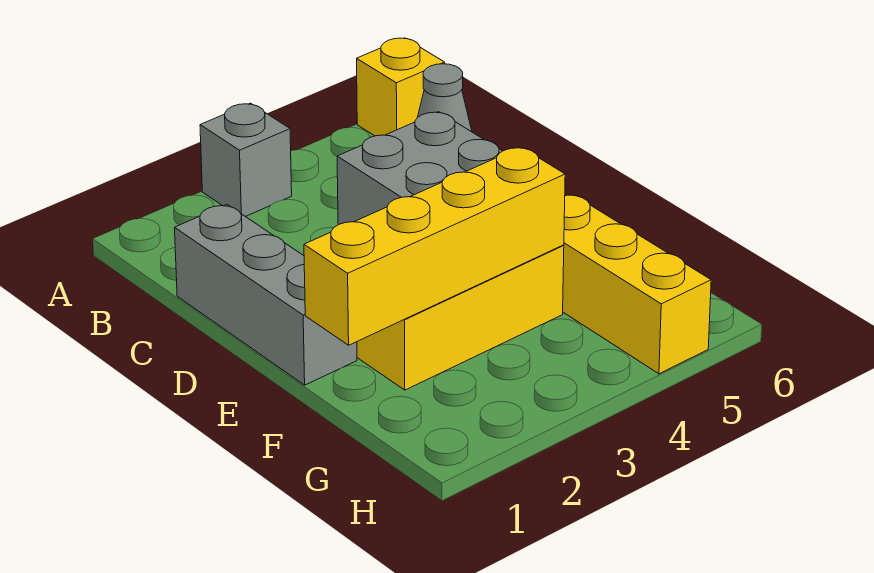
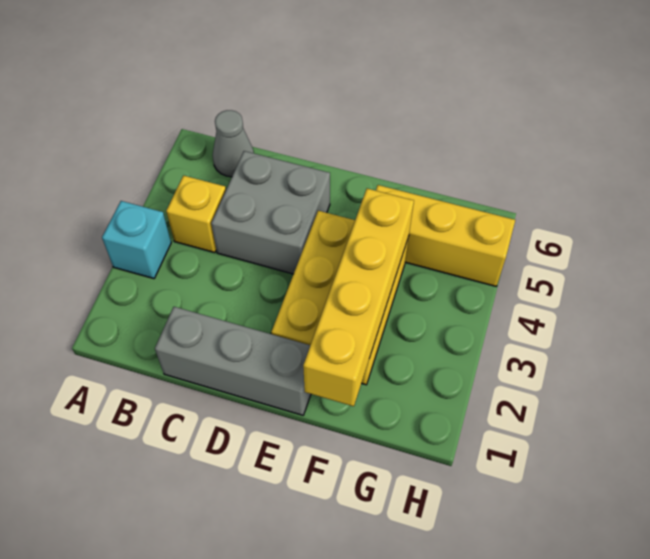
grey brick A3 level 1 -> cyan brick A3 level 1
yellow brick A6 level 1 -> yellow brick B4 level 1

